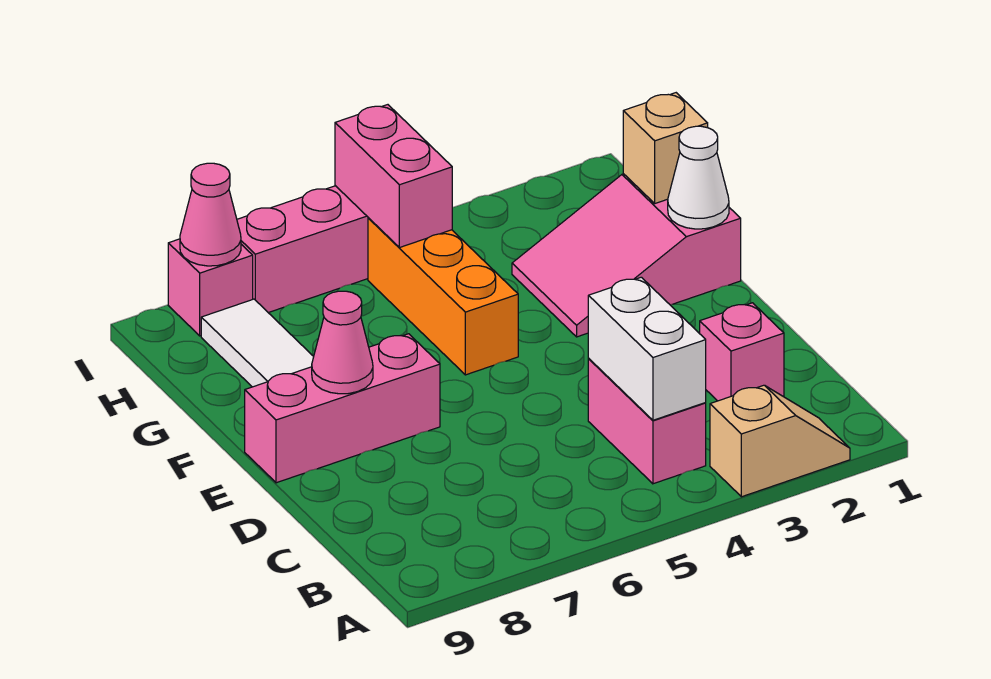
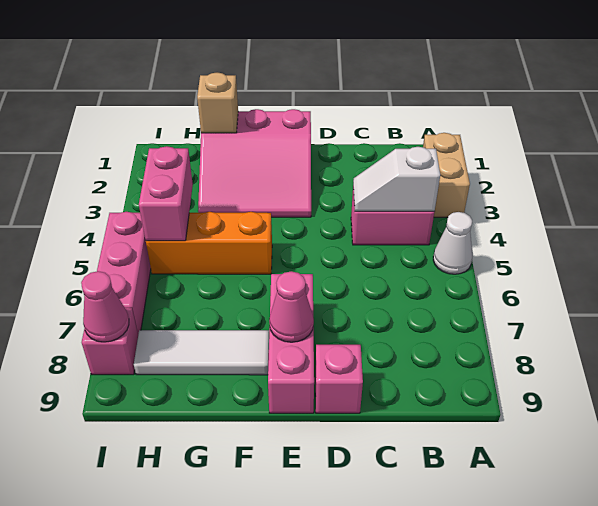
tan slope A2:A3 level 1 top 3 -> tan brick A2:A3 level 1
white brick B4:C4 level 2 -> white slope B4:C4 level 2 top B
pink brick C2 level 1 -> pink brick D9 level 1
pink slope F1:G3 level 1 top 1 -> pink slope E1:G3 level 1 top 1
white cone F1 level 2 -> white cone A5 level 1
pink brick H5:I5 level 2 -> pink brick H4:H5 level 2

